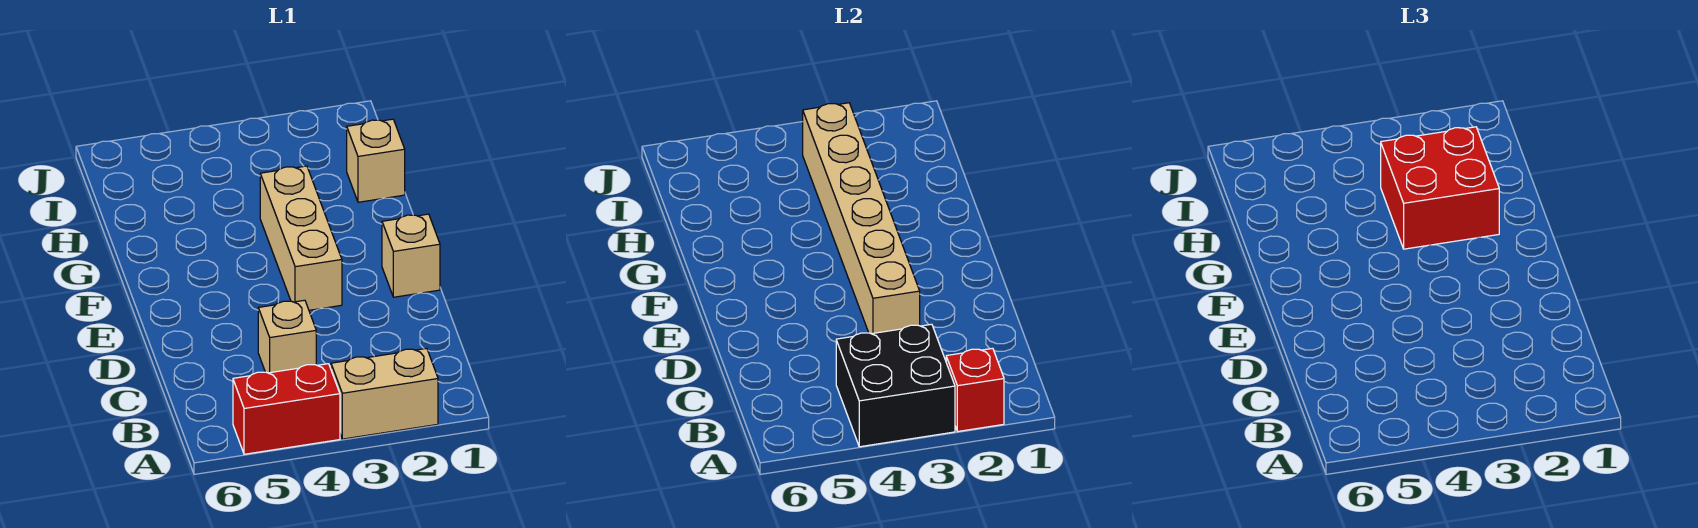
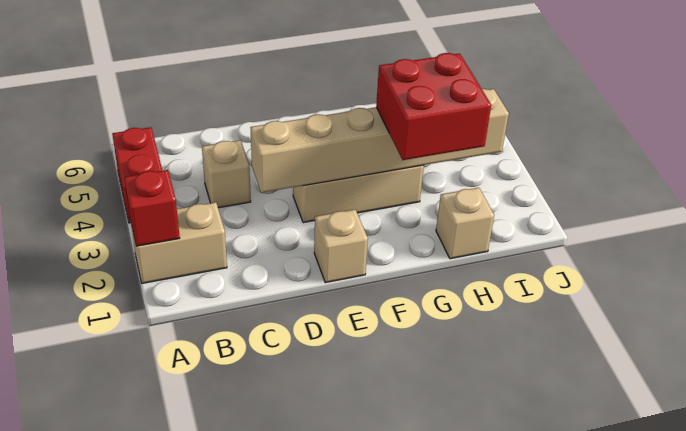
tan brick A2:A3 level 1 -> tan brick A2:B2 level 1
black brick A3:B4 level 2 -> none

